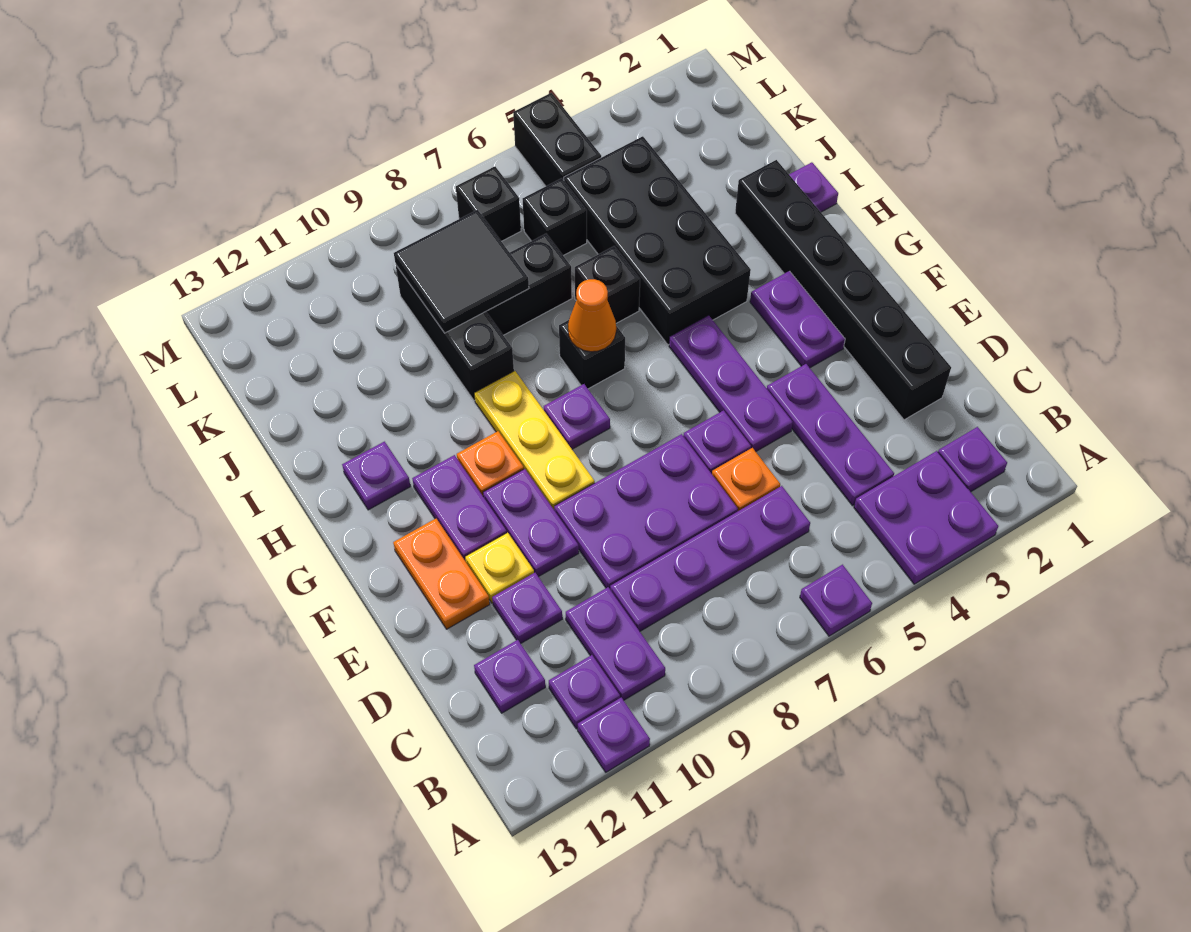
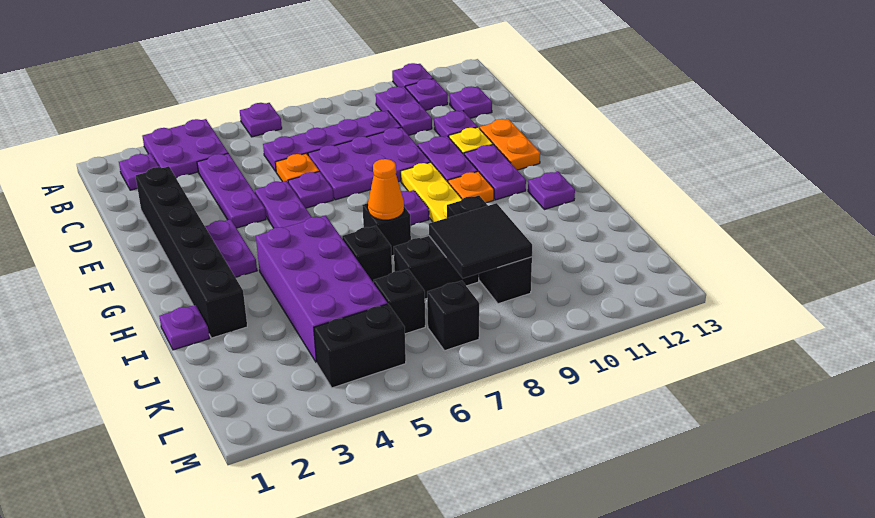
black brick H4:K5 level 1 -> purple brick H4:K5 level 1
black brick L5:M5 level 1 -> black brick L4:L5 level 1

